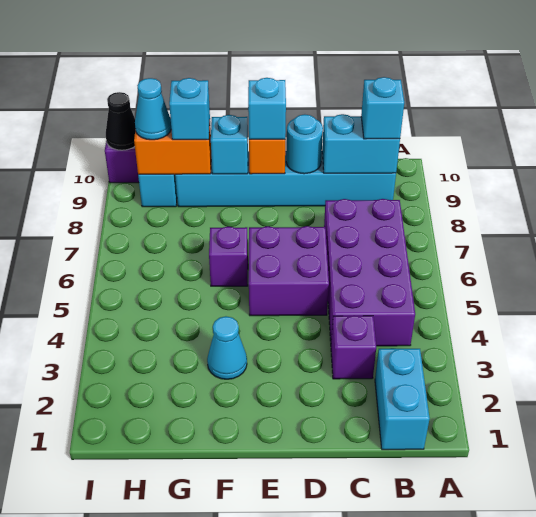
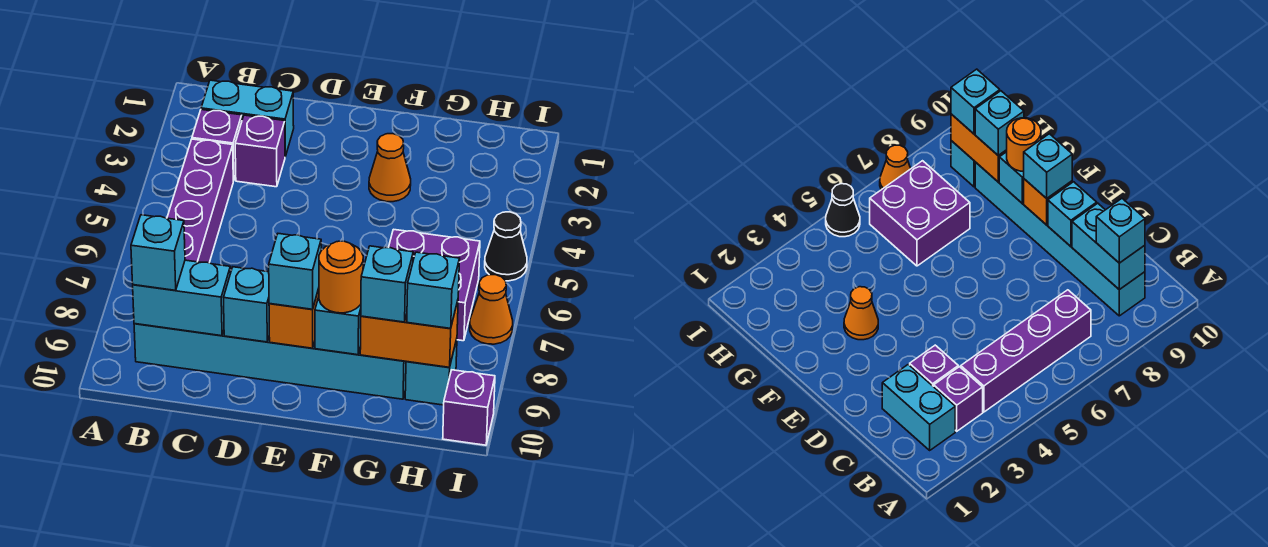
cyan brick B1:B2 level 1 -> cyan brick B2:C2 level 1
purple brick B4:C7 level 1 -> purple brick B4:B7 level 1
purple brick D5:E6 level 1 -> purple brick G6:H7 level 1
cyan round brick D9 level 2 -> cyan brick D9 level 2
cyan cone F3 level 1 -> orange cone F3 level 1
purple brick F6 level 1 -> purple brick B3 level 1
none -> orange round brick F9 level 3
cyan cone H9 level 3 -> cyan brick H9 level 3
none -> orange cone I7 level 1
black cone I10 level 2 -> black cone I5 level 1

